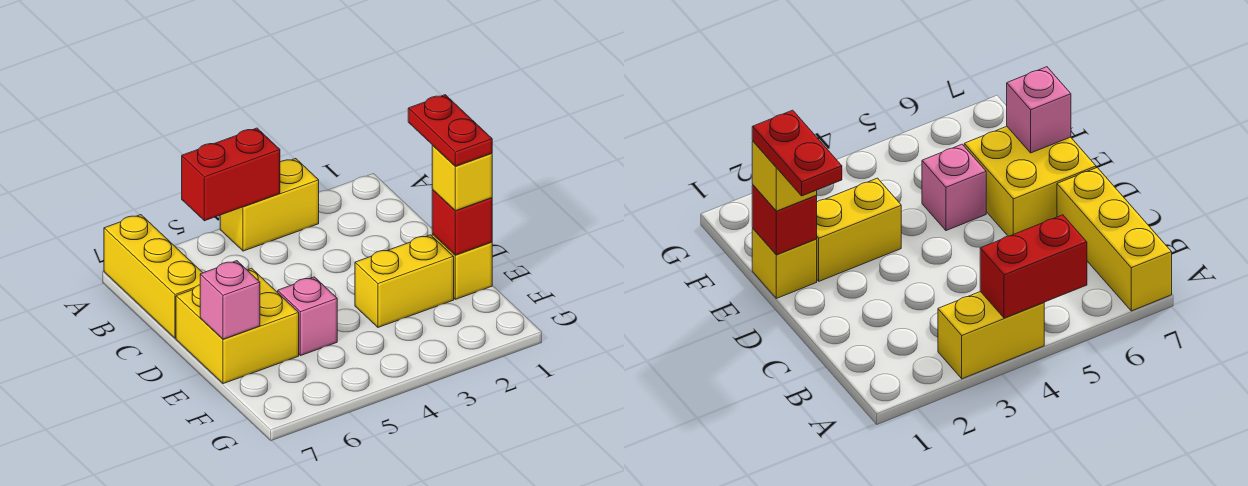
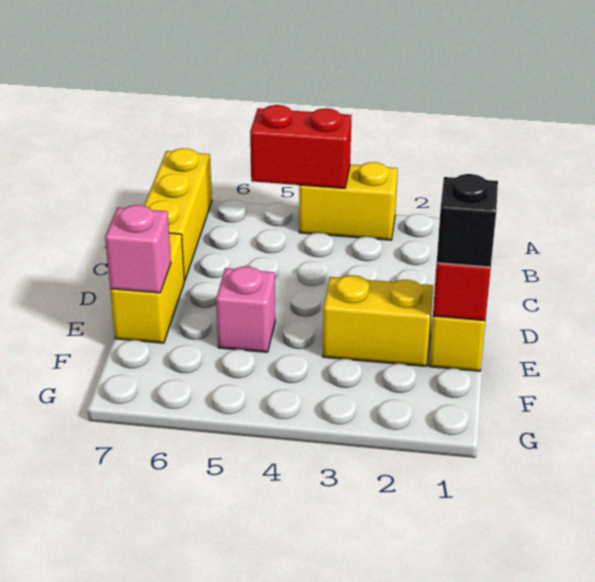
red plate D1:E1 level 4 -> none
yellow brick D6:E7 level 1 -> yellow brick D7:E7 level 1
yellow brick E1 level 3 -> black brick E1 level 3

